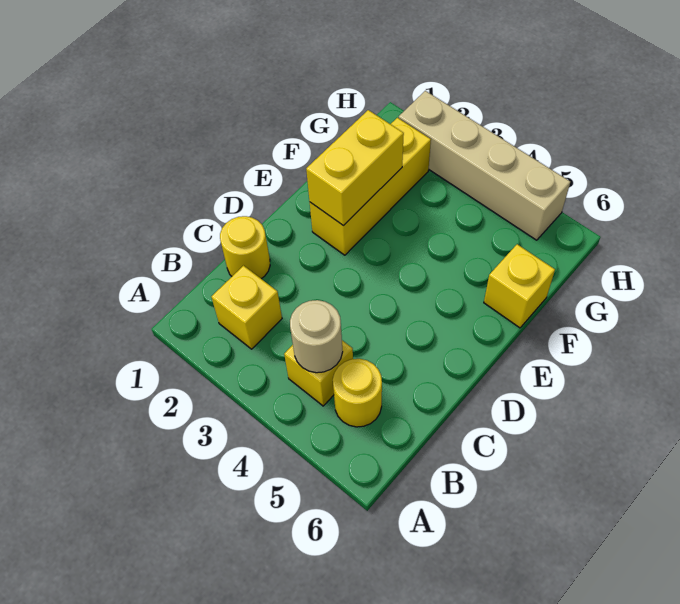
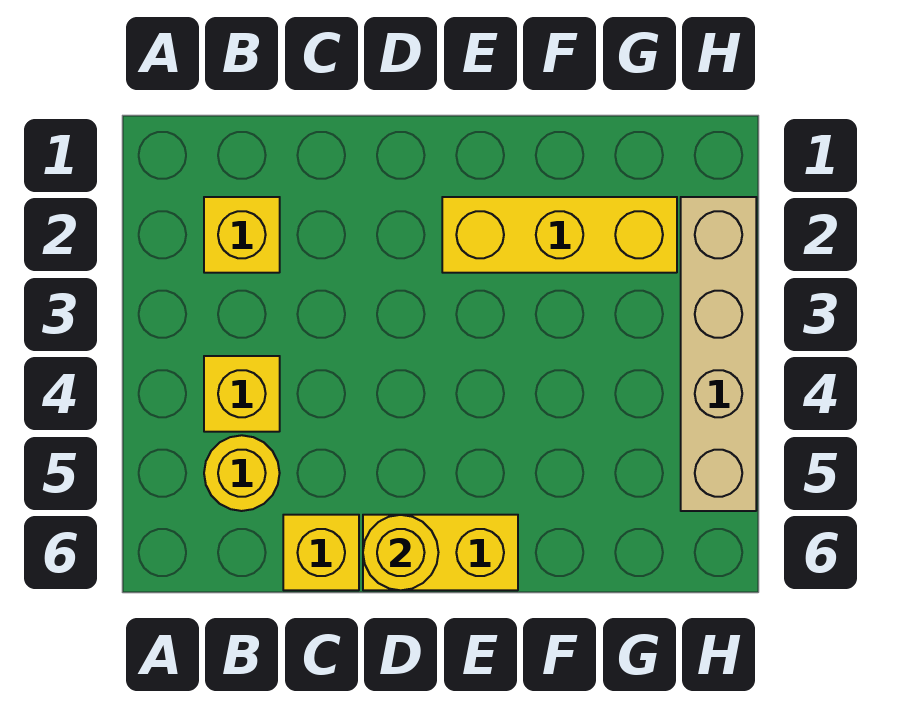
tan round brick B4 level 2 -> none
yellow round brick C1 level 1 -> yellow round brick D6 level 2
yellow brick E2:F2 level 2 -> yellow brick D6:E6 level 1
yellow brick F6 level 1 -> yellow brick C6 level 1

